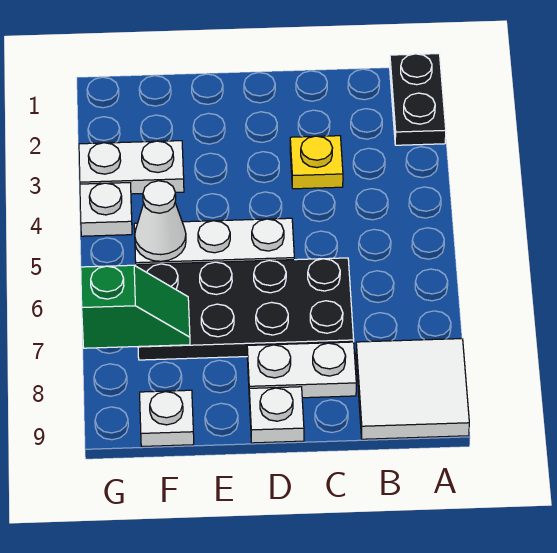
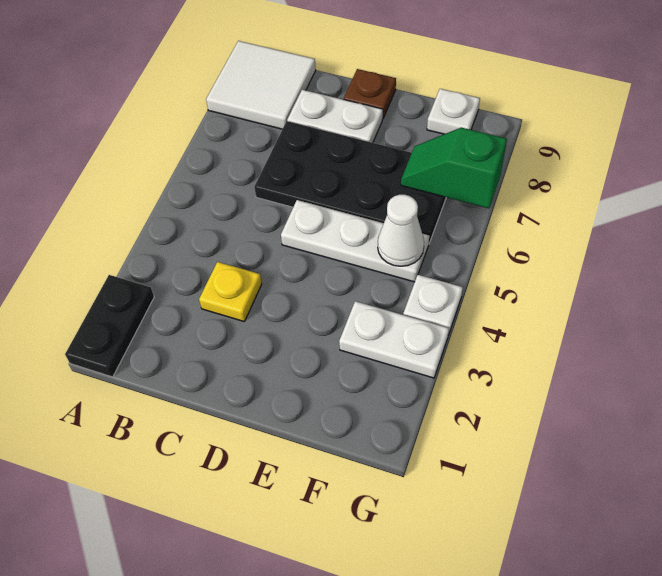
white plate D9 level 1 -> brown plate D9 level 1

